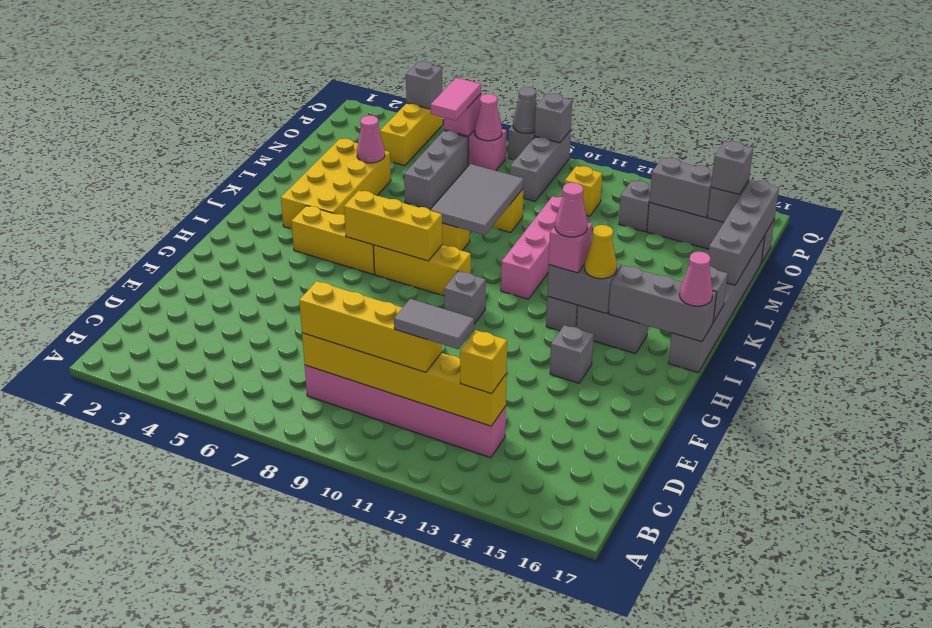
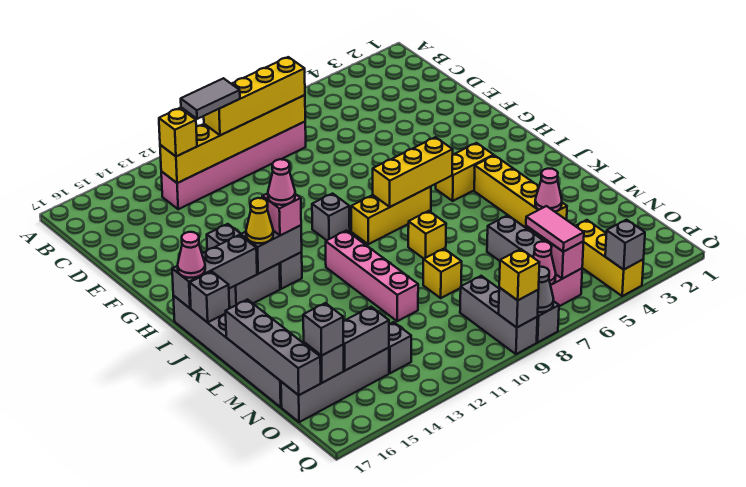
yellow brick I4:I6 level 1 -> yellow brick I4:I5 level 1
yellow brick J3:M4 level 1 -> yellow brick J4:M4 level 1
grey tile K8:M9 level 2 -> none
yellow brick O11 level 1 -> yellow brick Q9 level 3

